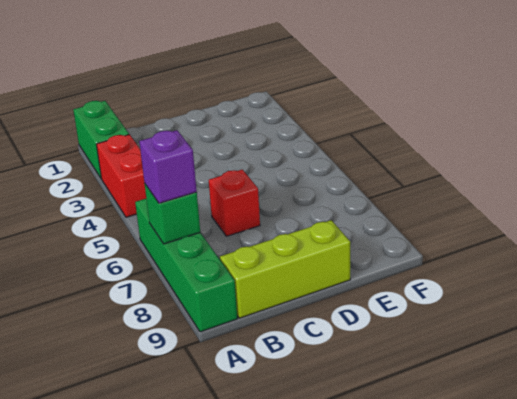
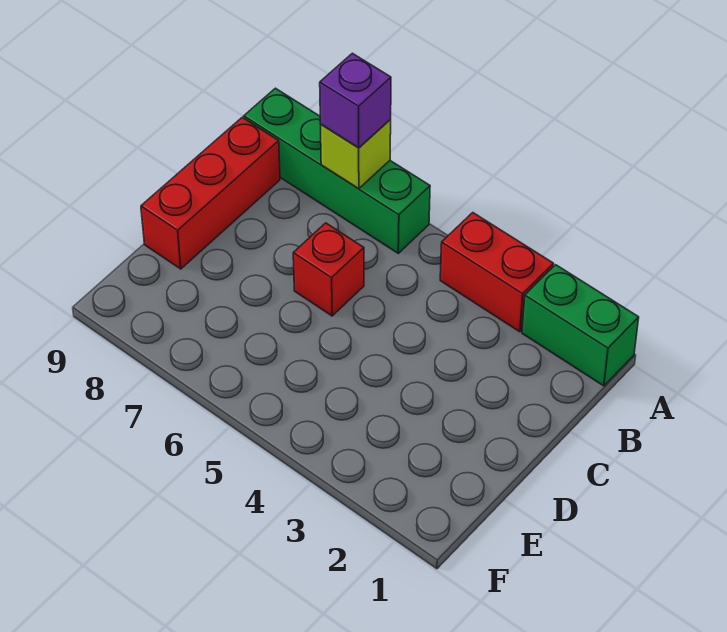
green brick A7 level 2 -> lime brick A7 level 2
lime brick B9:D9 level 1 -> red brick B9:D9 level 1

